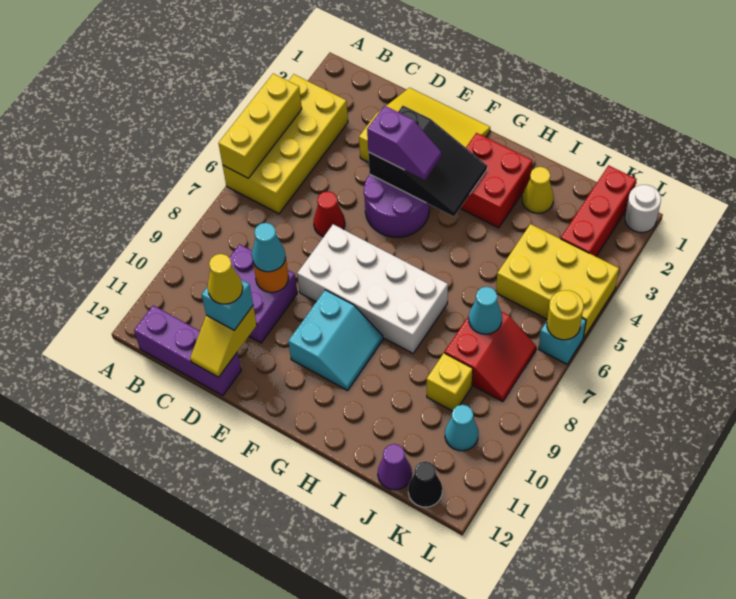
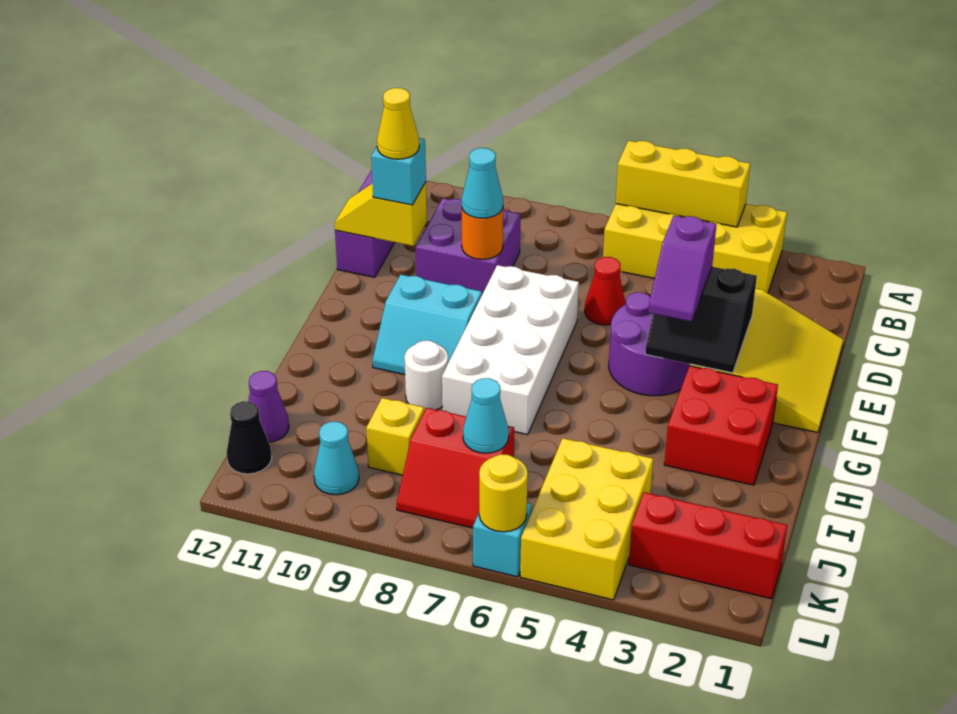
black slope E3:G4 level 2 top E -> black slope E3:F4 level 2 top E
yellow cone I2 level 1 -> none
white round brick L1 level 1 -> white round brick H9 level 1

